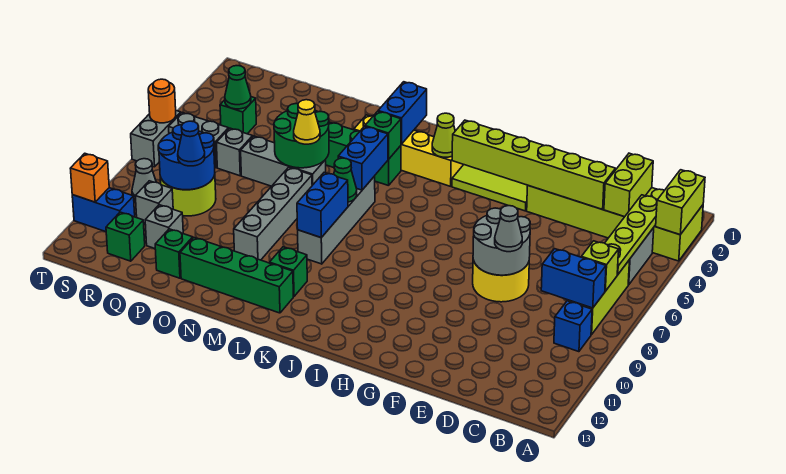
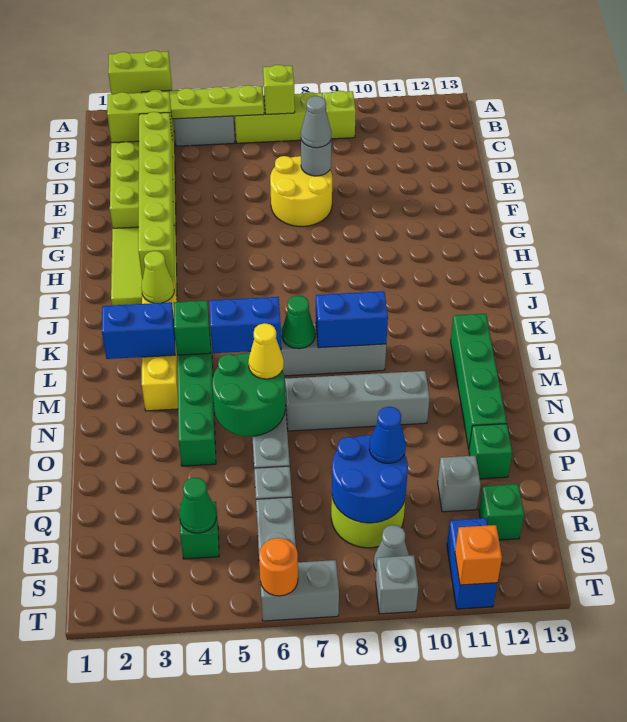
blue brick B8:C8 level 2 -> none
blue brick B9 level 1 -> lime brick B9 level 1
grey round brick E7:F8 level 2 -> grey round brick E8 level 2
green brick L11 level 1 -> none
grey brick R10 level 1 -> grey brick T9 level 1

